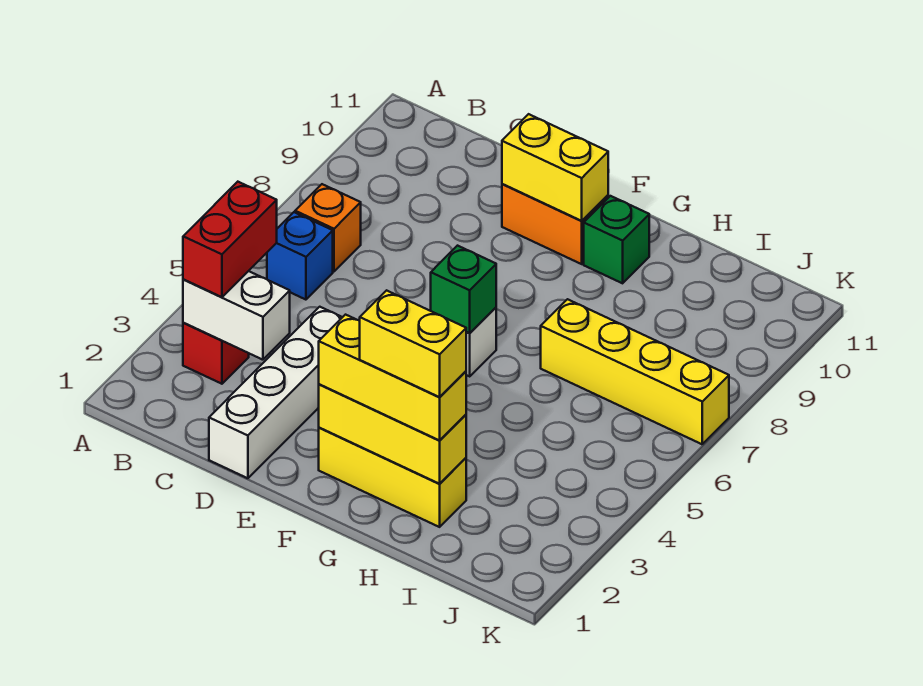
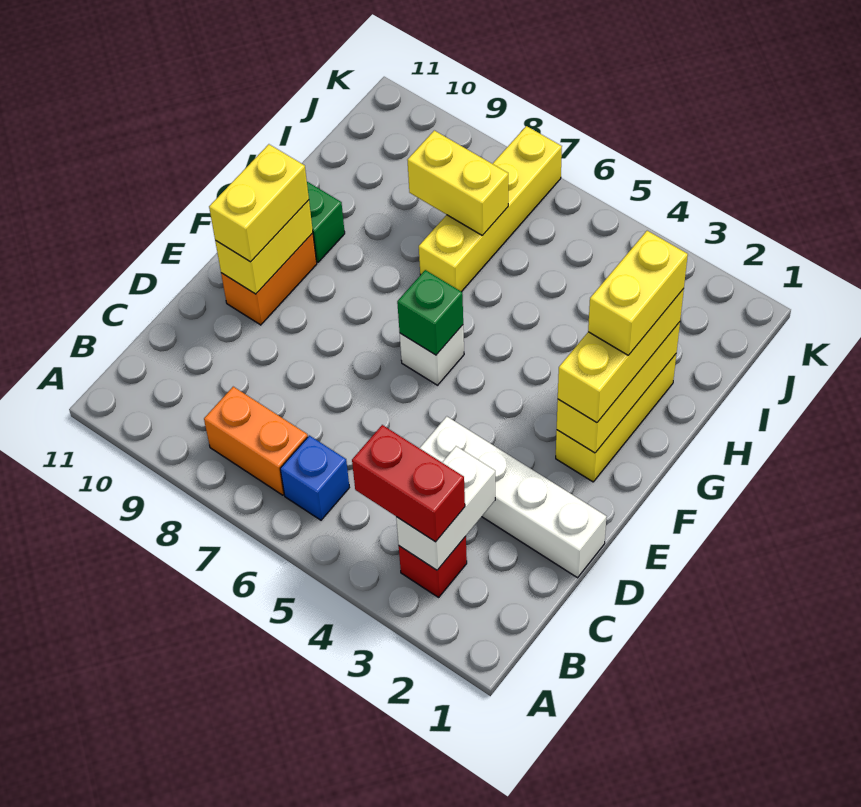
orange brick B7 level 1 -> orange brick B7:B8 level 1
none -> yellow brick E10:F10 level 3
none -> yellow brick I7:I8 level 2

